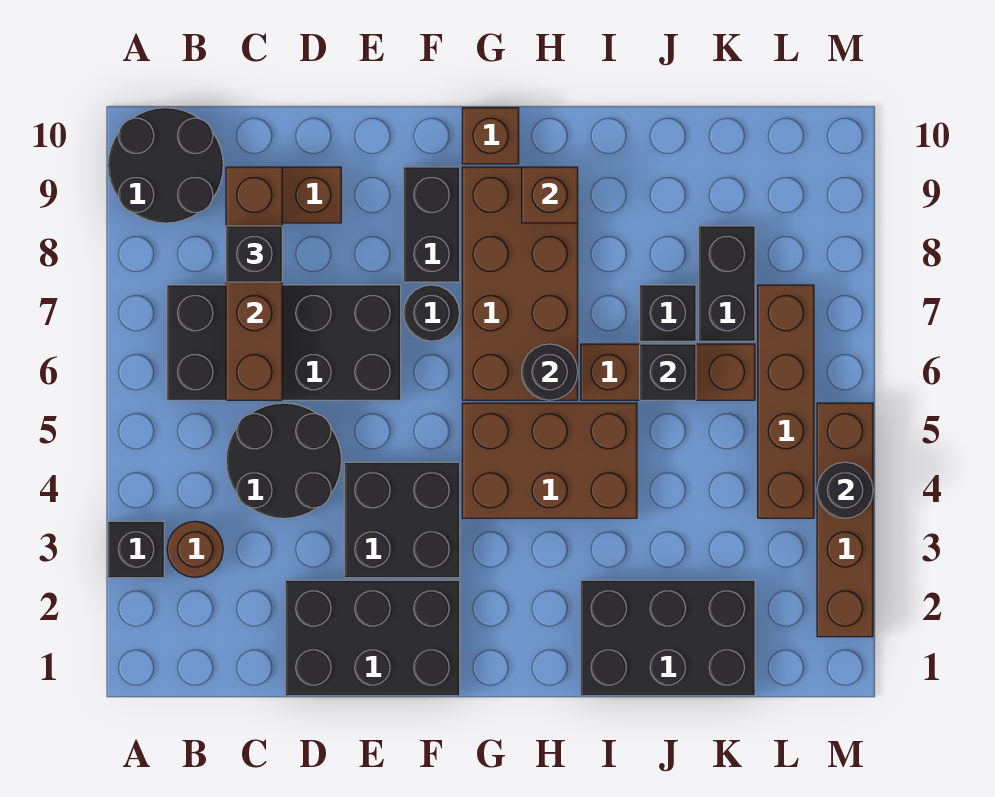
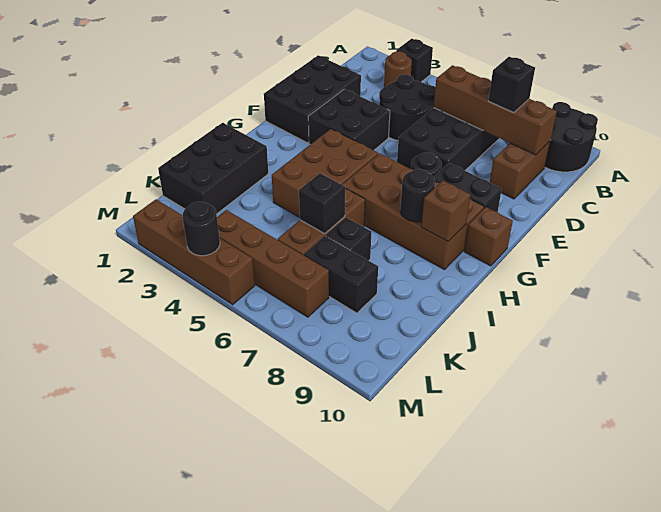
black round brick H6 level 2 -> black round brick H8 level 2

